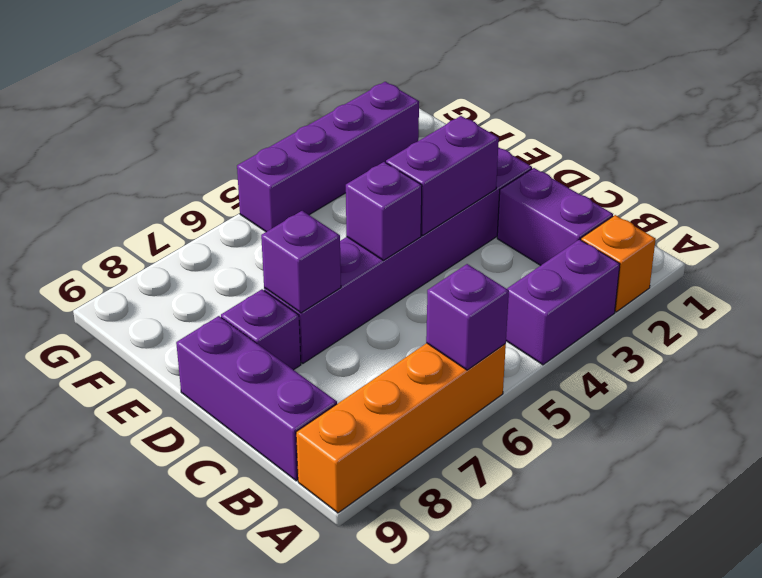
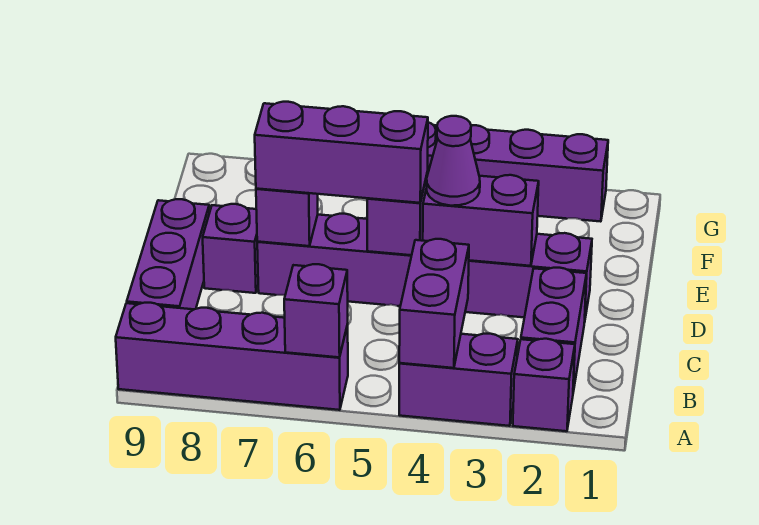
orange brick A2 level 1 -> purple brick A2 level 1
none -> purple brick A4:B4 level 2
orange brick A6:A9 level 1 -> purple brick A6:A9 level 1
none -> purple cone D4 level 3
none -> purple brick D5:D7 level 3

